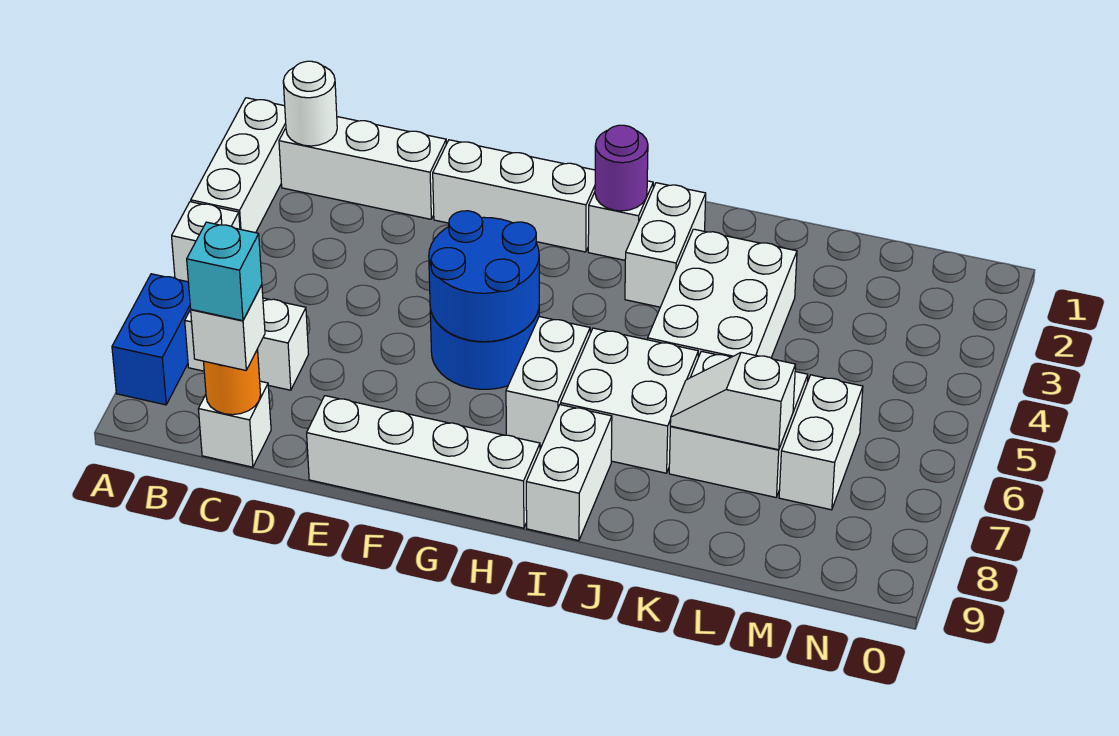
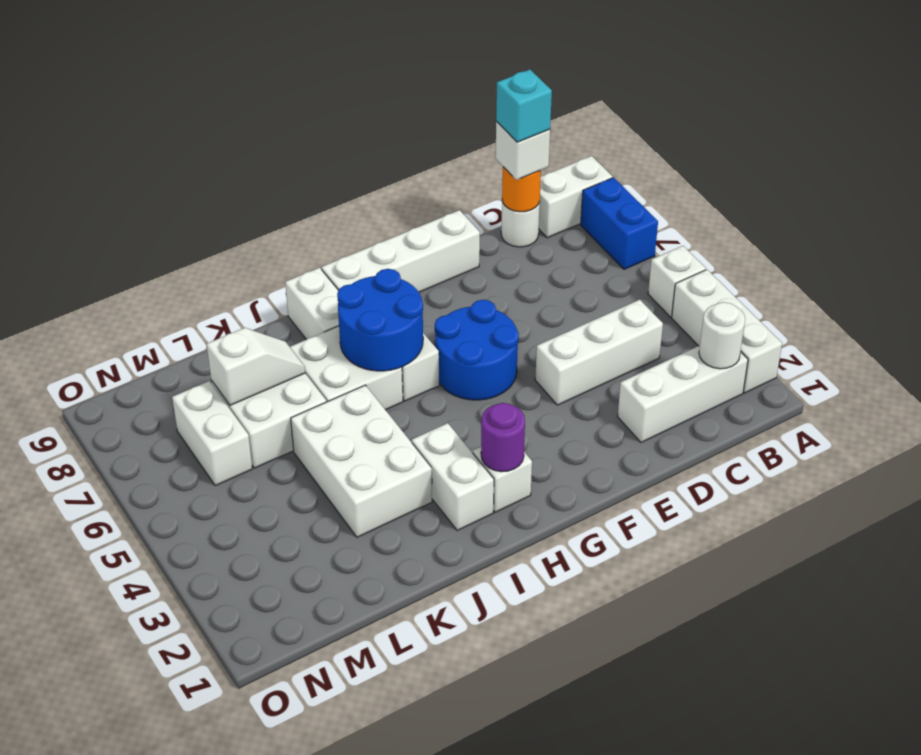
white brick B7:C7 level 1 -> white brick A9:B9 level 1
white brick C9 level 1 -> white round brick C9 level 1
white brick E2:G2 level 1 -> white brick C4:E4 level 1
blue round brick F5:G6 level 2 -> blue round brick H6:I7 level 2

